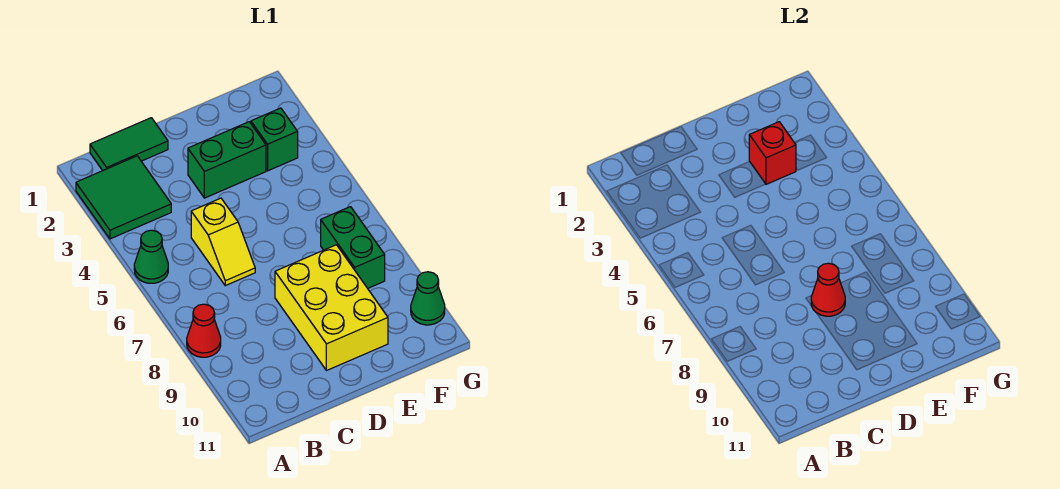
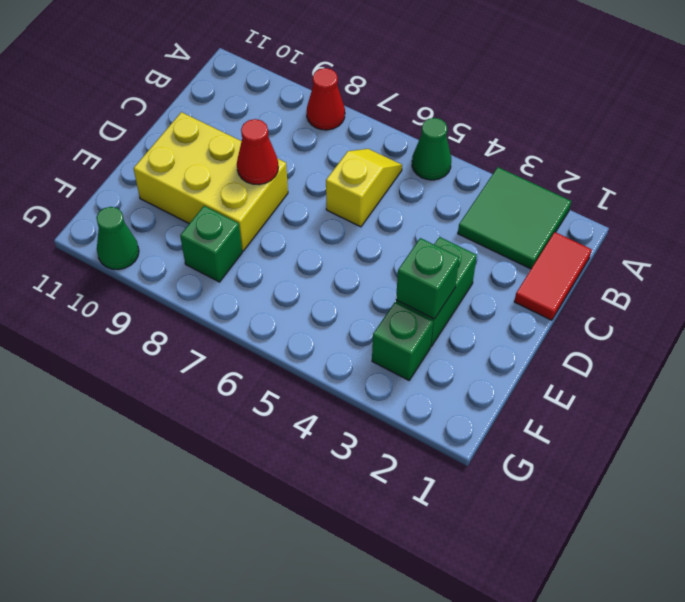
green tile B1:C1 level 1 -> red tile B1:C1 level 1
yellow slope C5:C6 level 1 top 5 -> yellow slope B6:C6 level 1 top C
red brick E3 level 2 -> green brick E3 level 2
green brick F7:F8 level 1 -> green brick F8 level 1

